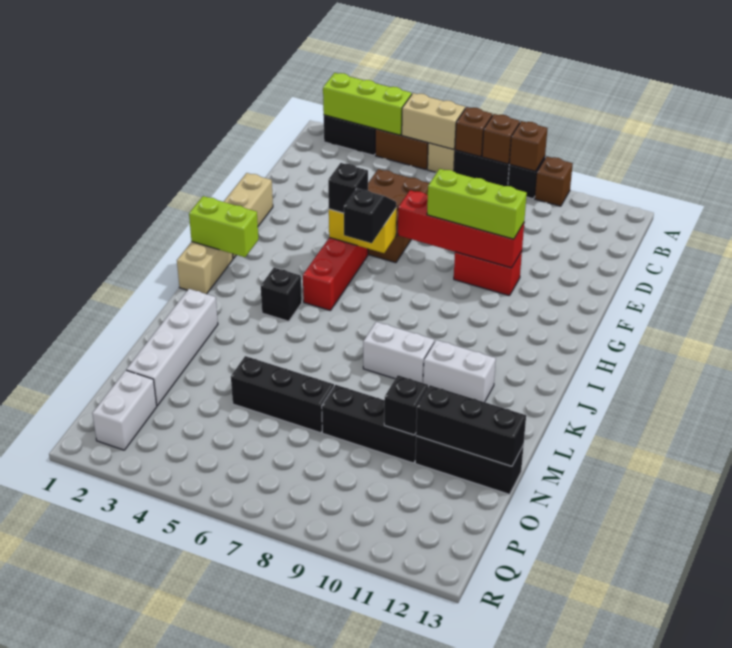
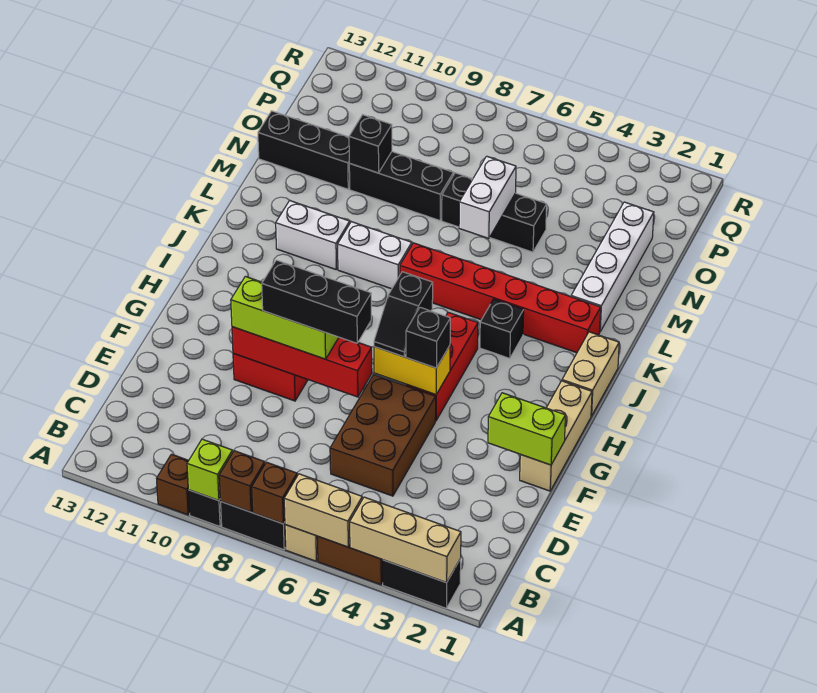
lime brick A2:A4 level 2 -> tan brick A2:A4 level 2
brown brick A9 level 2 -> lime brick A9 level 2
lime brick I1:I2 level 2 -> lime brick F1:F2 level 2
none -> red brick K2:K7 level 1
black brick N11:N13 level 2 -> black brick F7:F9 level 4
white brick P2:Q2 level 1 -> white brick M6:N6 level 2

